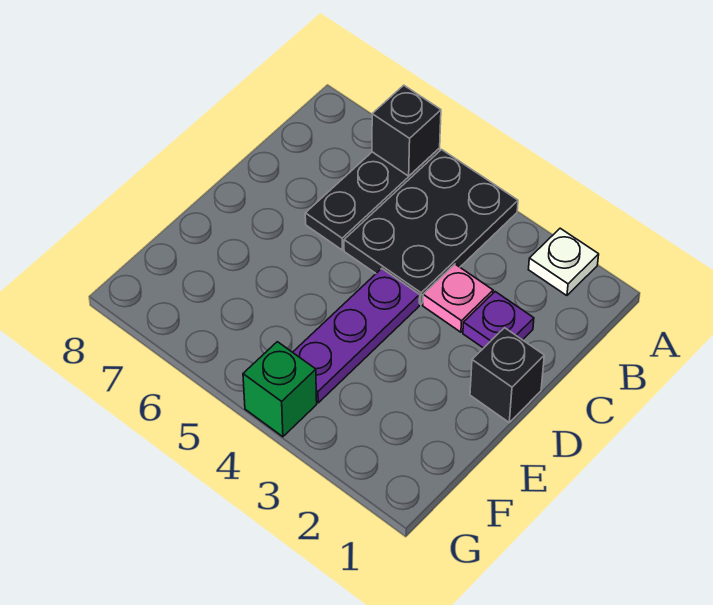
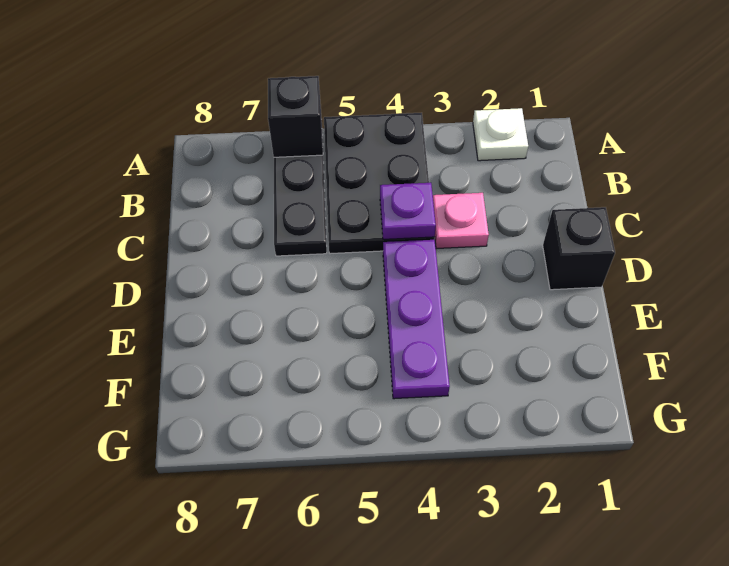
purple plate C2 level 1 -> purple plate C4 level 2
green brick G4 level 1 -> none

